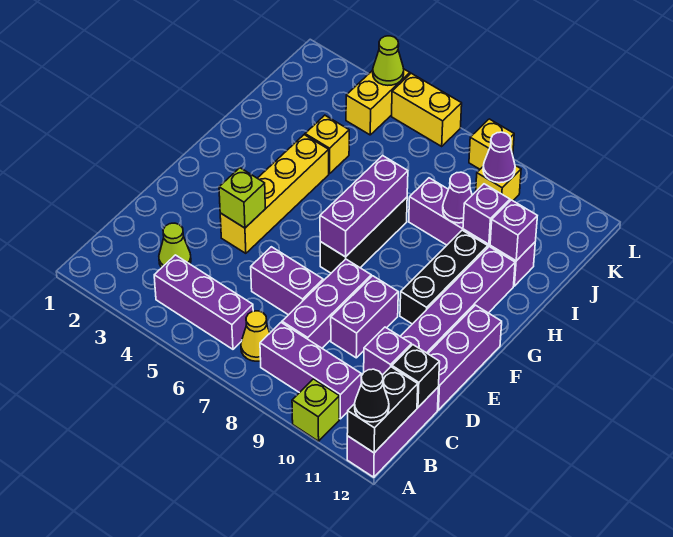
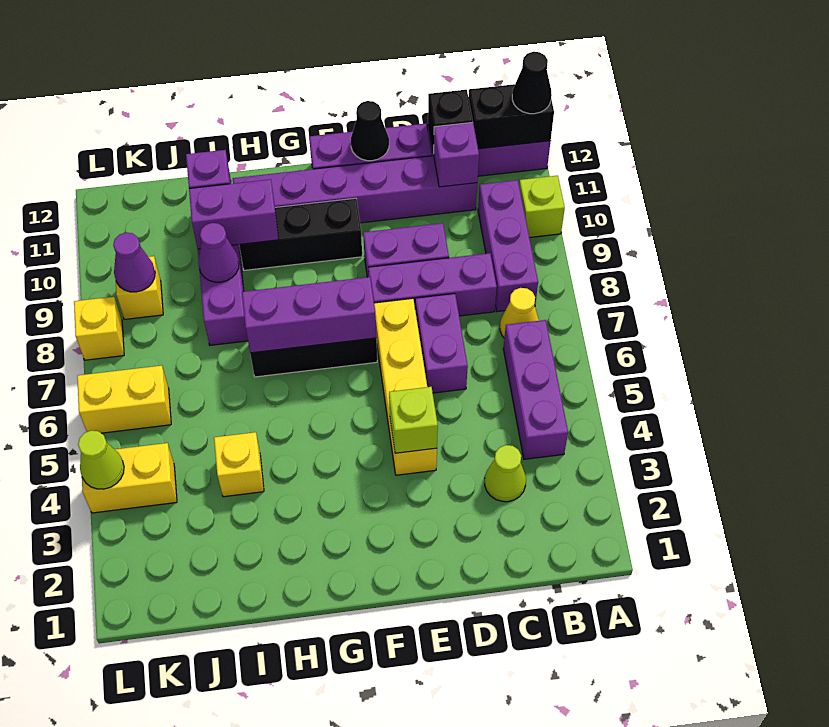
yellow brick E4:H4 level 1 -> yellow brick E4:E7 level 1
none -> black cone E12 level 2
purple brick I10 level 2 -> purple brick H10:I10 level 2
yellow brick L5:L6 level 1 -> yellow brick K6:L6 level 1

